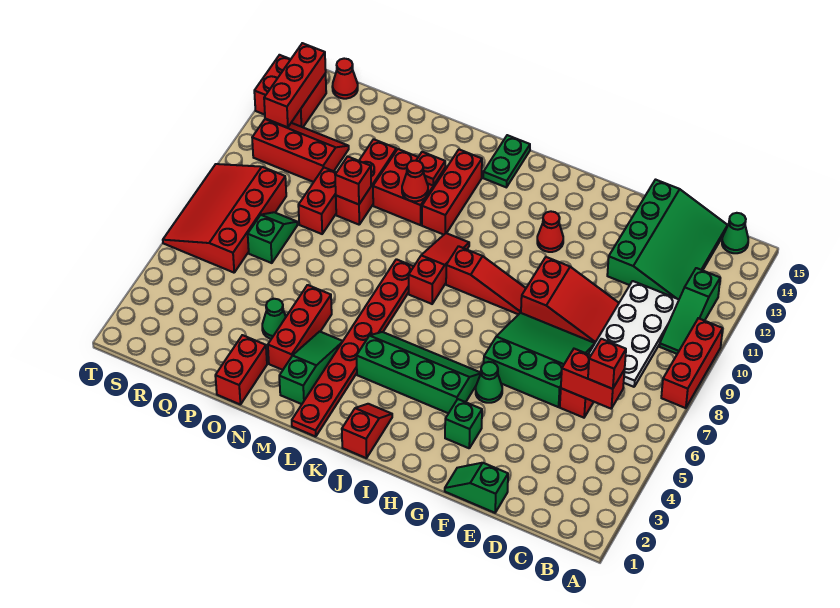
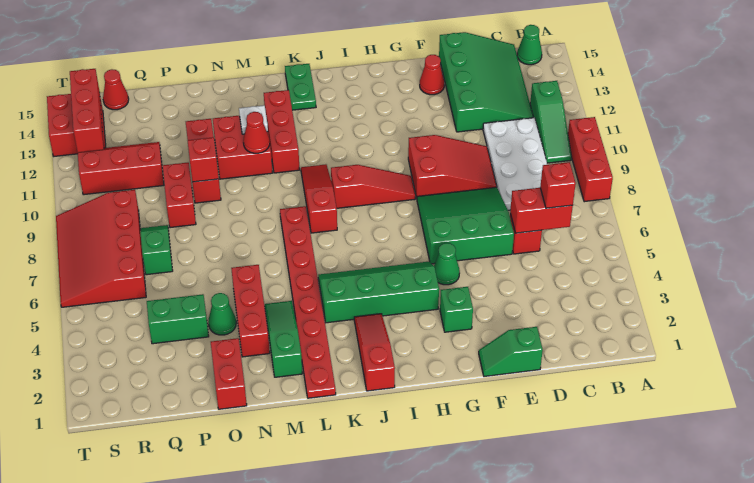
red cone H12 level 1 -> red cone F14 level 1
red slope J1:J2 level 1 top 1 -> red slope J1:J3 level 1 top 1
red plate M12 level 2 -> white plate M12 level 2
none -> green brick P4:Q4 level 1

